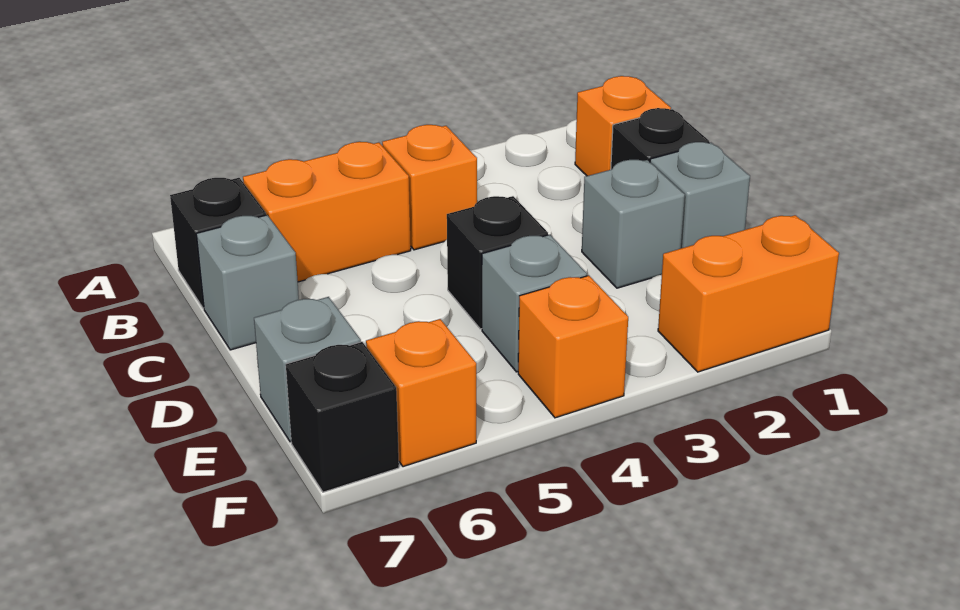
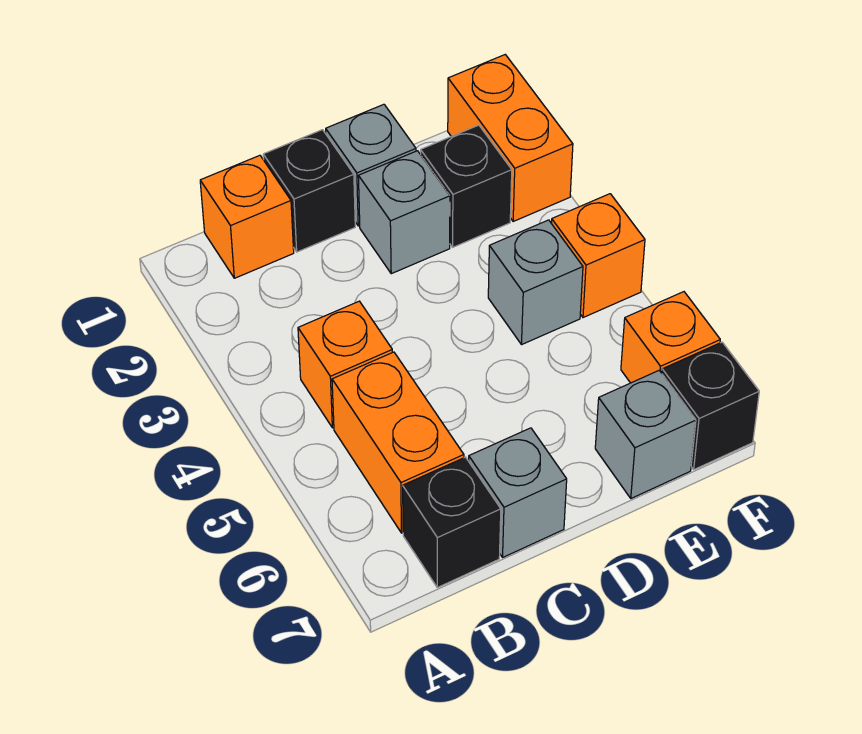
black brick D4 level 1 -> black brick E2 level 1

